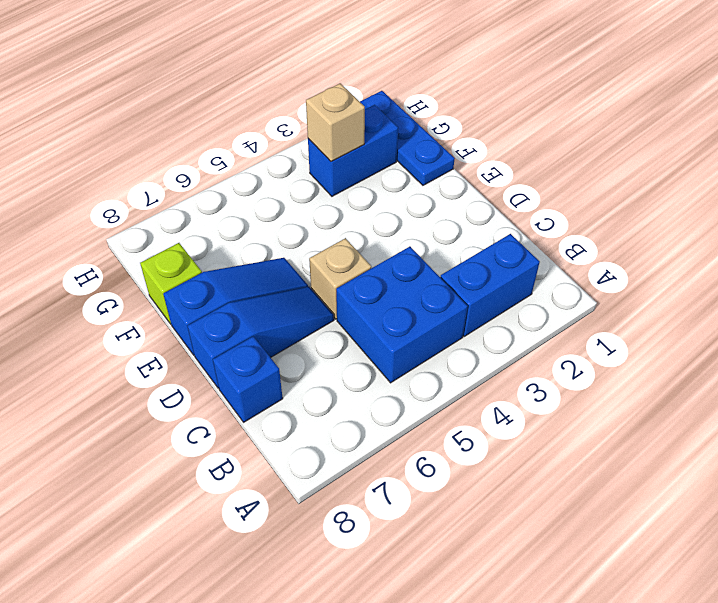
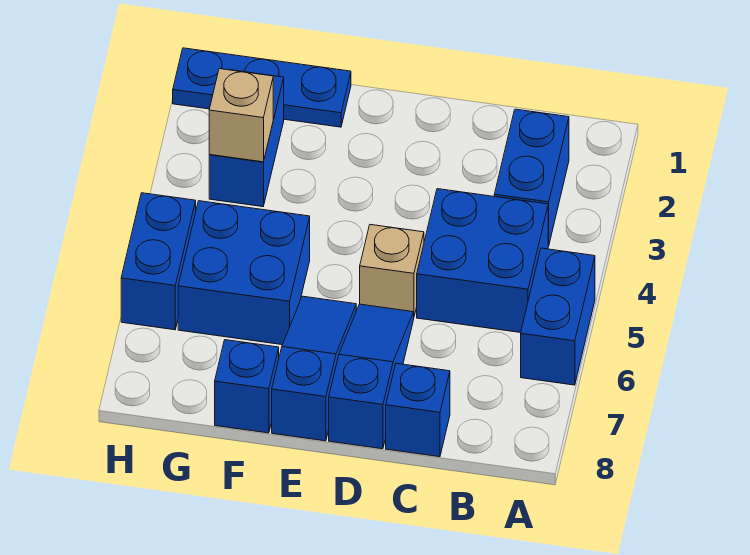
none -> blue brick A5:A6 level 1
none -> blue brick F5:G6 level 1
lime brick F8 level 1 -> blue brick F8 level 1
none -> blue brick H5:H6 level 1

